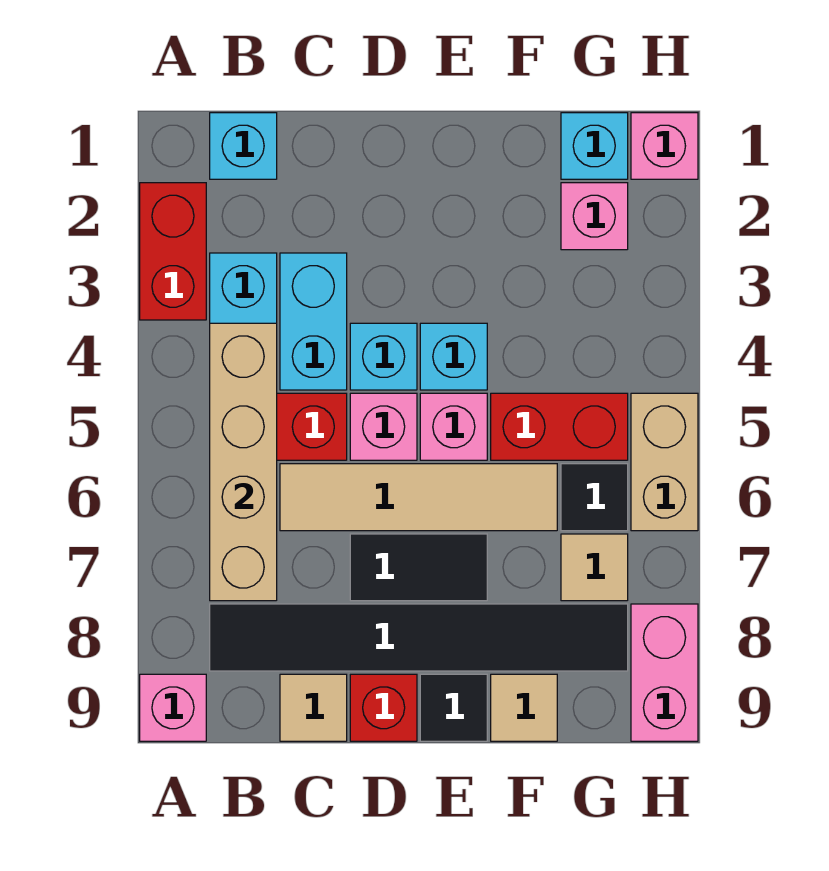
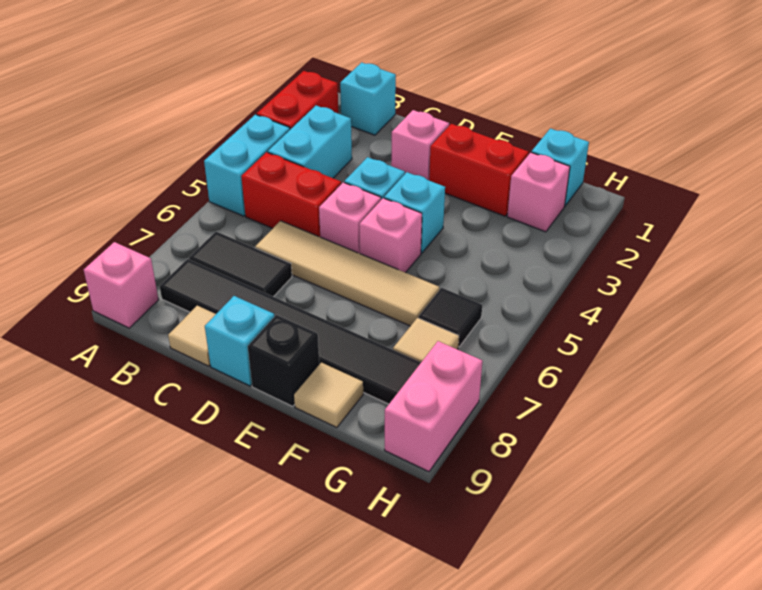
tan brick B4:B7 level 2 -> none
cyan brick C3:C4 level 1 -> cyan brick A4:A5 level 1
black tile D7:E7 level 1 -> black tile B7:C7 level 1
red brick D9 level 1 -> cyan brick D9 level 1
black tile E9 level 1 -> black brick E9 level 1
red brick F5:G5 level 1 -> red brick E2:F2 level 1
pink brick H1 level 1 -> pink brick D2 level 1
tan brick H5:H6 level 1 -> none

